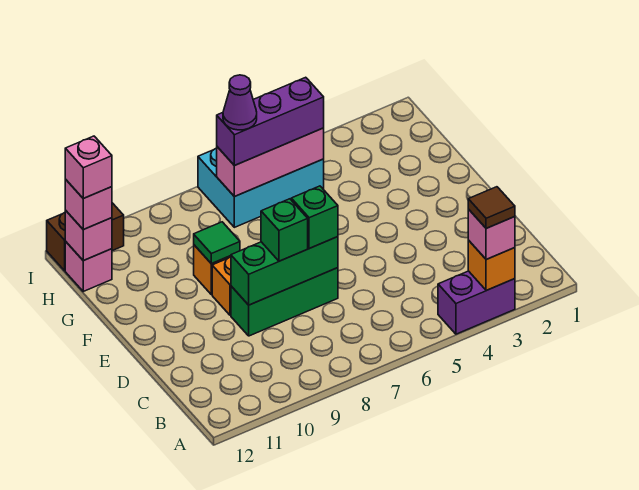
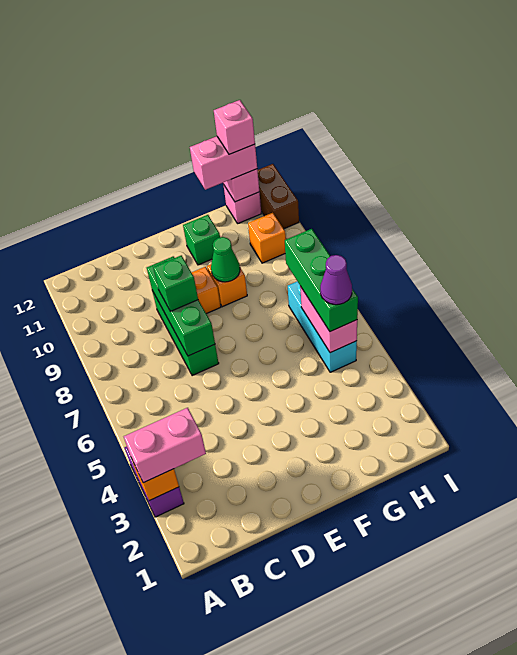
pink brick A3 level 3 -> pink brick A3:B3 level 3
brown tile A3 level 4 -> none
green brick D7 level 3 -> green brick F11 level 1
green tile F9 level 2 -> green cone F9 level 2
cyan brick H5:I7 level 1 -> cyan brick H5:H7 level 1
pink brick H5:H7 level 2 -> pink brick H5:H6 level 2
purple brick H5:H7 level 3 -> green brick H5:H7 level 3
purple cone H7 level 4 -> purple cone H5 level 4
none -> orange brick H10 level 1
pink brick H12 level 3 -> pink brick G12:H12 level 3

